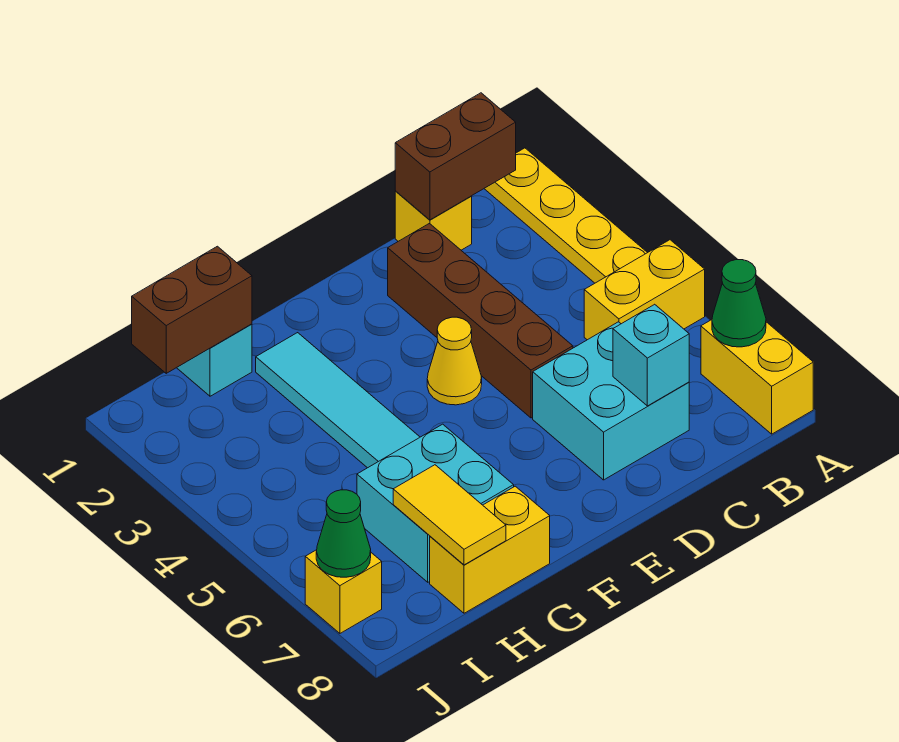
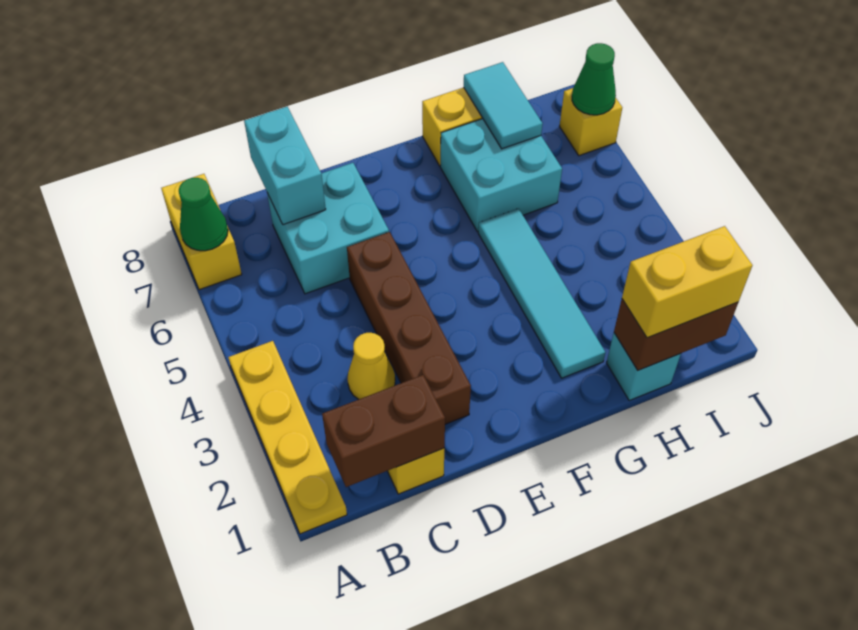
yellow brick A5:B5 level 1 -> yellow brick H1:I1 level 3
cyan brick C7 level 2 -> cyan brick C7:C8 level 2
yellow cone E4 level 1 -> yellow cone C3 level 1
yellow tile H7:H8 level 2 -> cyan tile H7:H8 level 2

